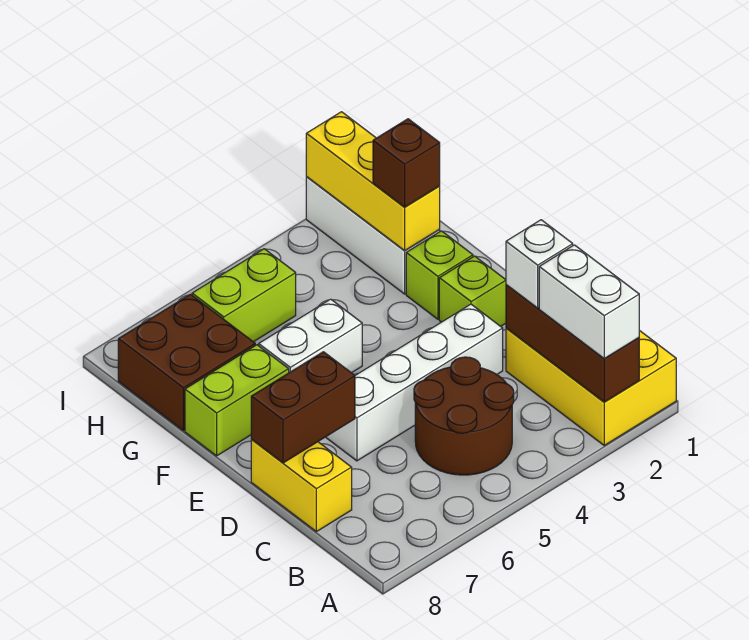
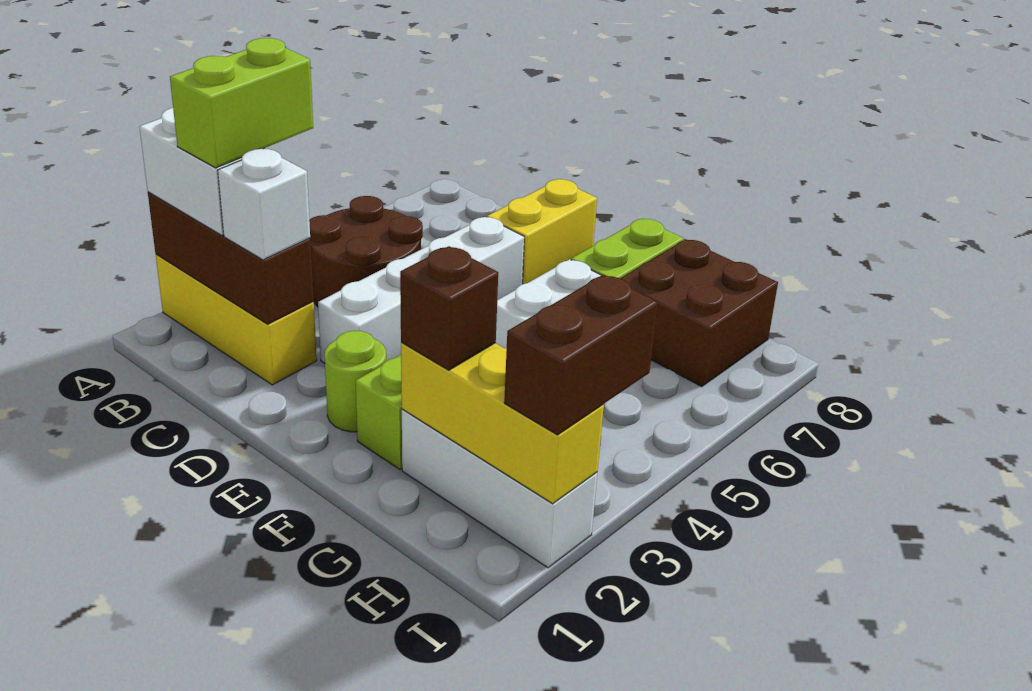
yellow brick A1:C2 level 1 -> yellow brick A2:C2 level 1
yellow brick C8:D8 level 1 -> yellow brick D7:D8 level 1
brown brick D7:D8 level 2 -> brown brick I2:I3 level 3
lime brick E2 level 1 -> lime round brick E2 level 1
lime brick H5:H6 level 1 -> lime brick B2:B3 level 4

